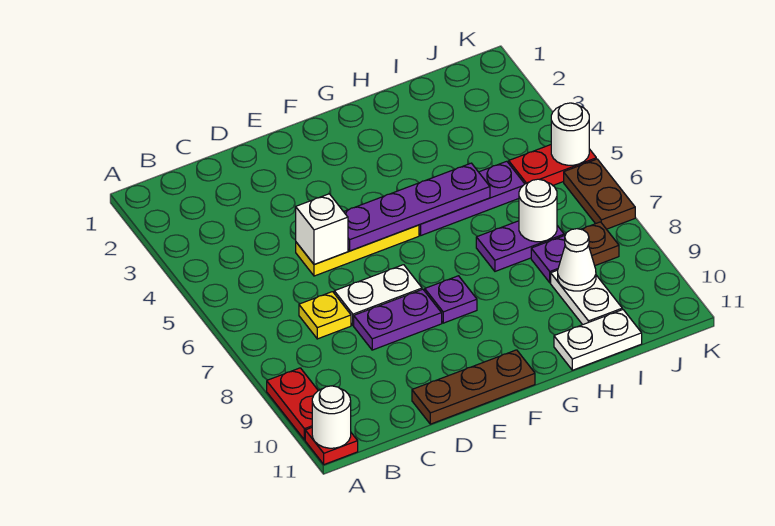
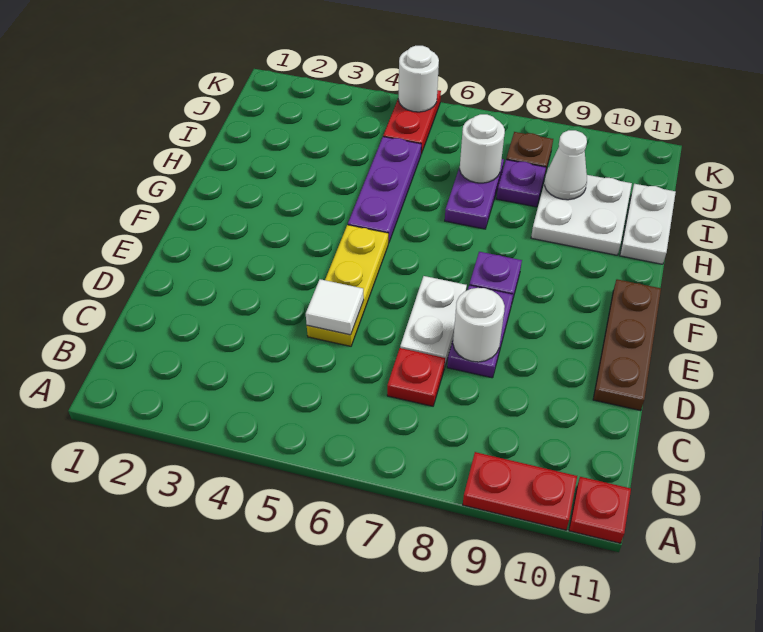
white round brick A11 level 2 -> white round brick D8 level 2
yellow plate C7 level 1 -> red plate C7 level 1
white brick D5 level 2 -> white tile D5 level 2
purple plate E5:H5 level 2 -> none
white plate I9:I10 level 1 -> white plate H9:I10 level 1
brown plate K6:K7 level 1 -> none

